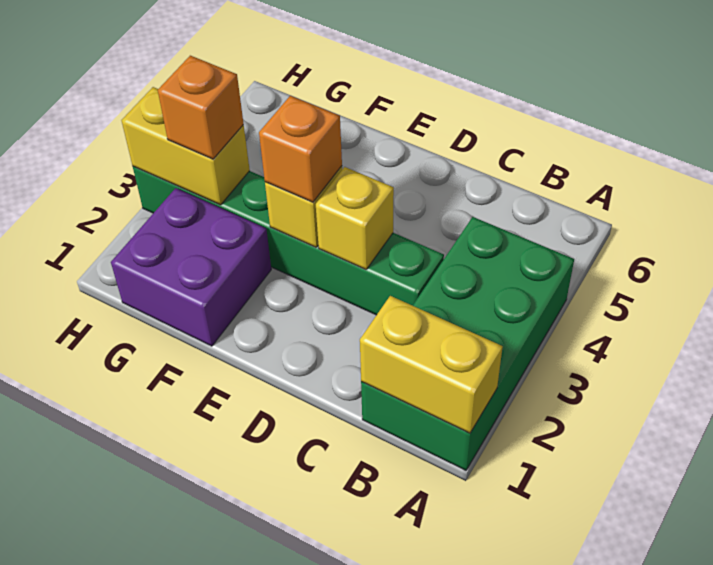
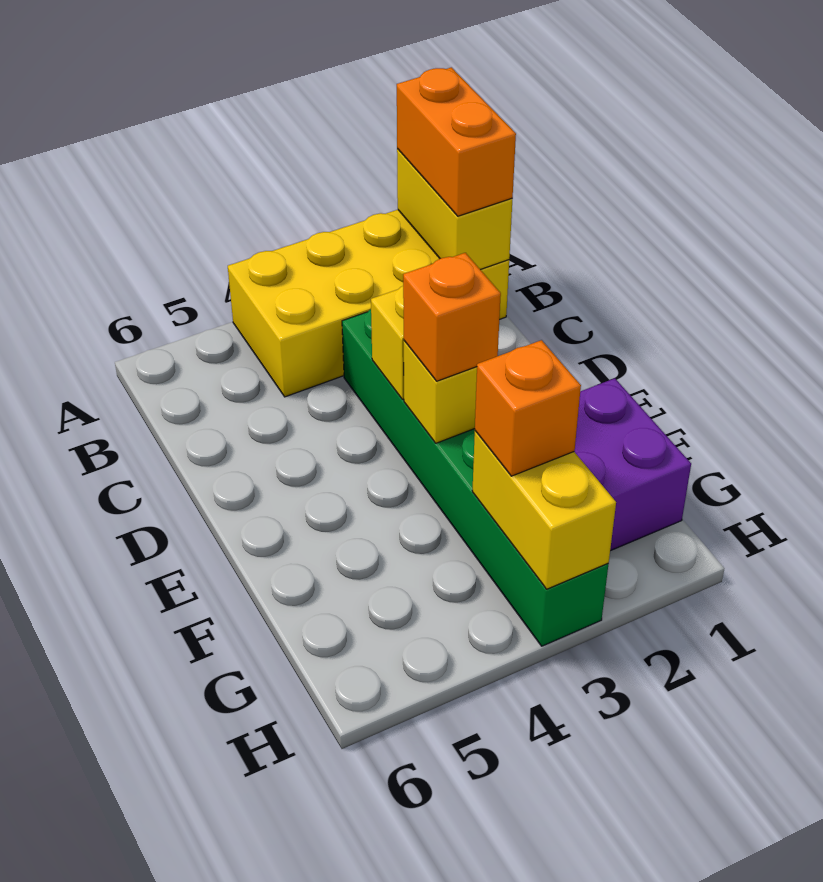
green brick A1:B4 level 1 -> yellow brick A1:B4 level 1
none -> orange brick A1:B1 level 3

